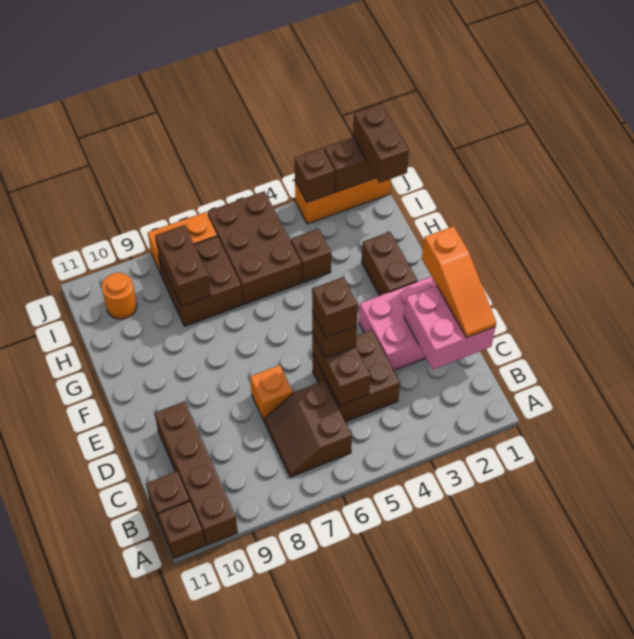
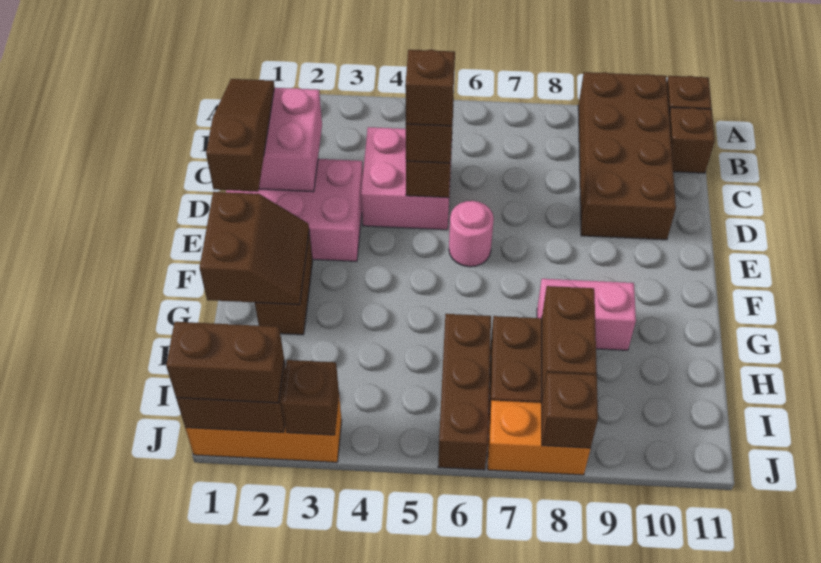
brown brick A10:D10 level 1 -> brown brick A9:D10 level 1
brown slope B6:C7 level 1 top 6 -> brown slope F1:G2 level 2 top 1
orange slope C1:E1 level 3 top E -> brown slope C1:E1 level 3 top E
brown brick C4:D5 level 1 -> pink brick C4:D5 level 1
orange brick D7 level 1 -> none
none -> pink round brick E6 level 1
none -> pink brick G8:G9 level 1
brown brick H4 level 1 -> brown brick J8 level 2
brown brick H5:J6 level 1 -> brown brick H6:J6 level 1
brown brick I1:J1 level 3 -> brown brick J1:J2 level 3
orange round brick I10 level 1 -> none

